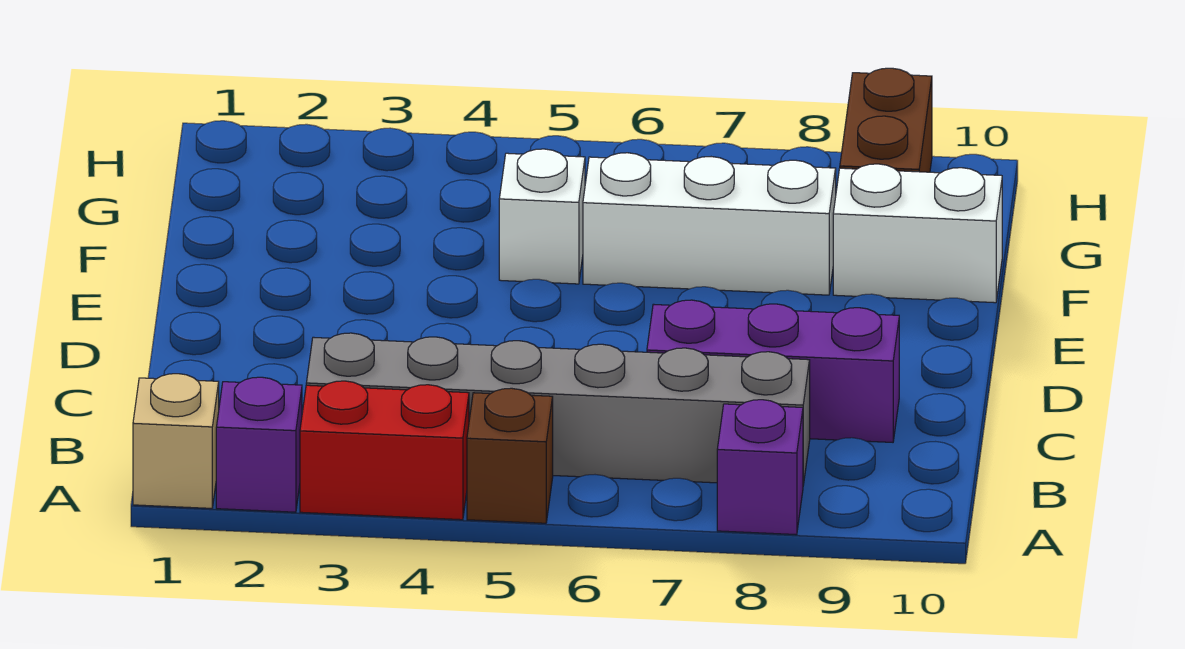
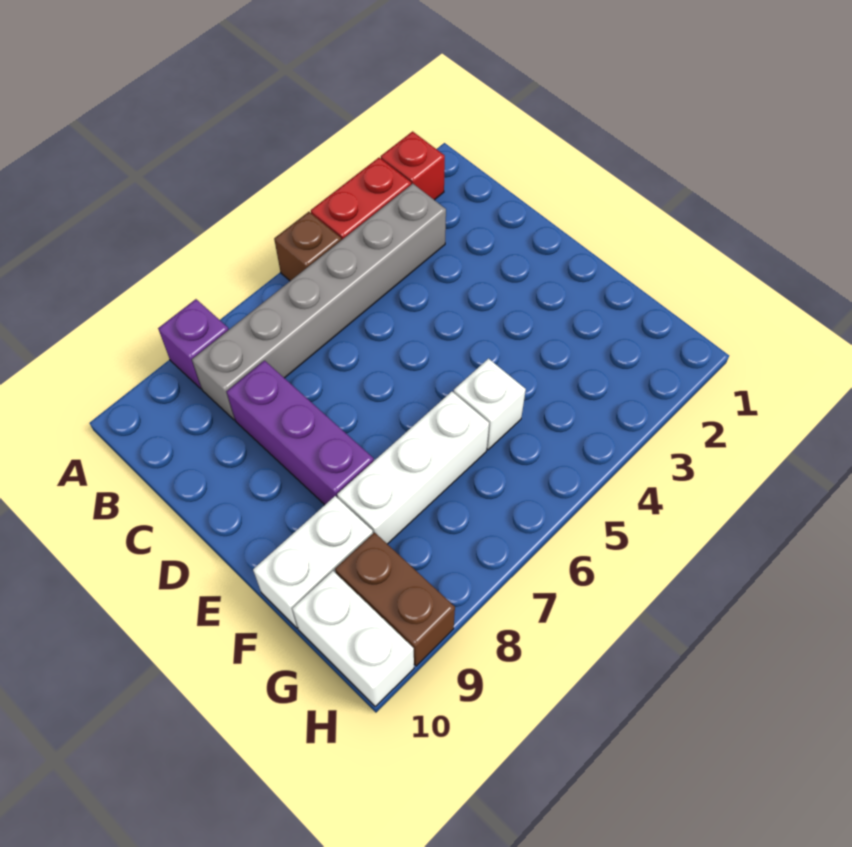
tan brick A1 level 1 -> none
purple brick A2 level 1 -> red brick A2 level 1
purple brick C7:C9 level 1 -> purple brick C8:E8 level 1
none -> white brick G10:H10 level 1

